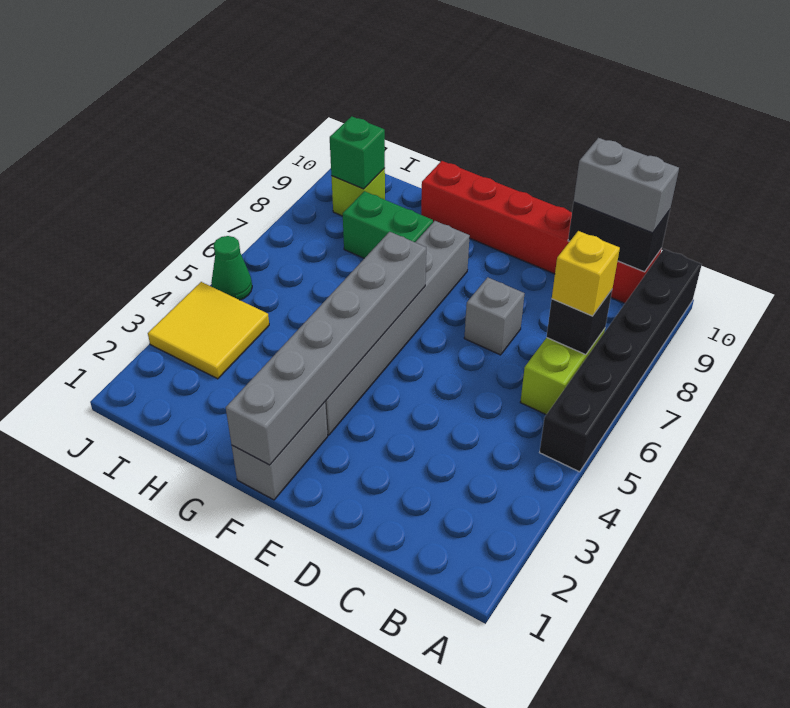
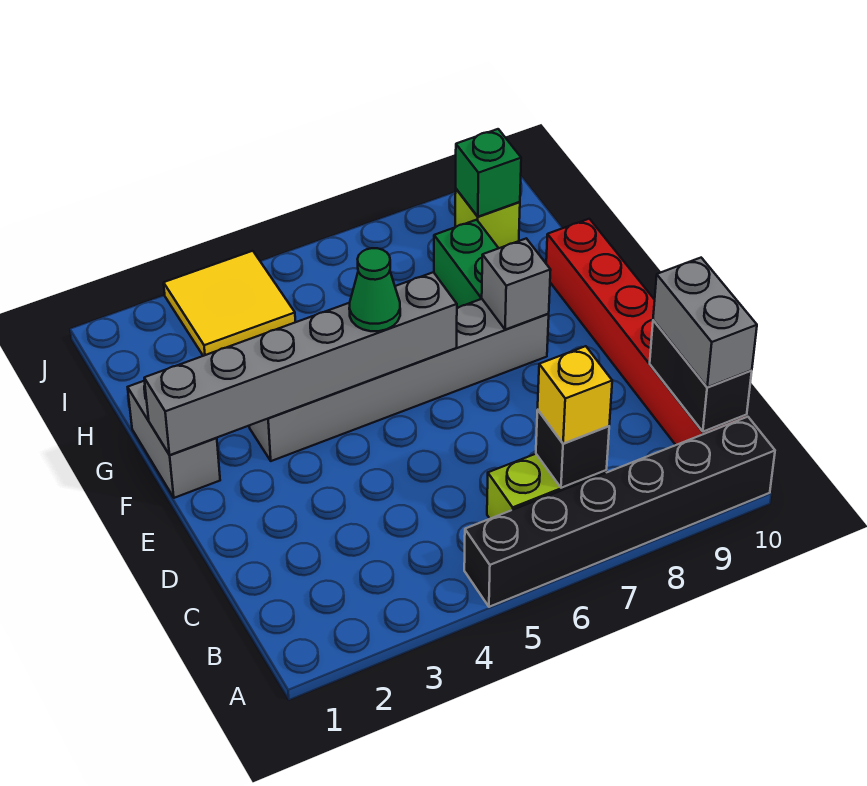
grey brick D7 level 1 -> grey brick F8 level 2
grey brick F1:F2 level 1 -> grey brick F1:G1 level 1
green cone J5 level 1 -> green cone F5 level 3

